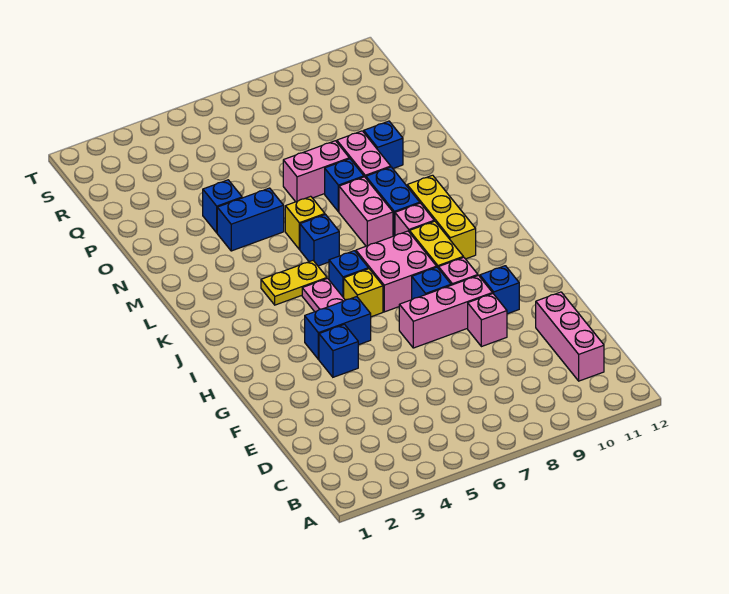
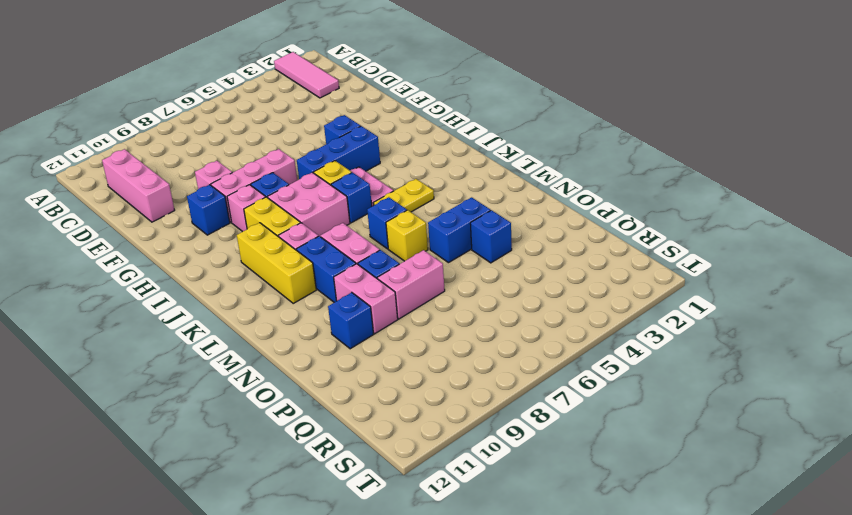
none -> pink tile A2:C2 level 1
blue brick H4:H5 level 1 -> blue brick H4:H6 level 1

